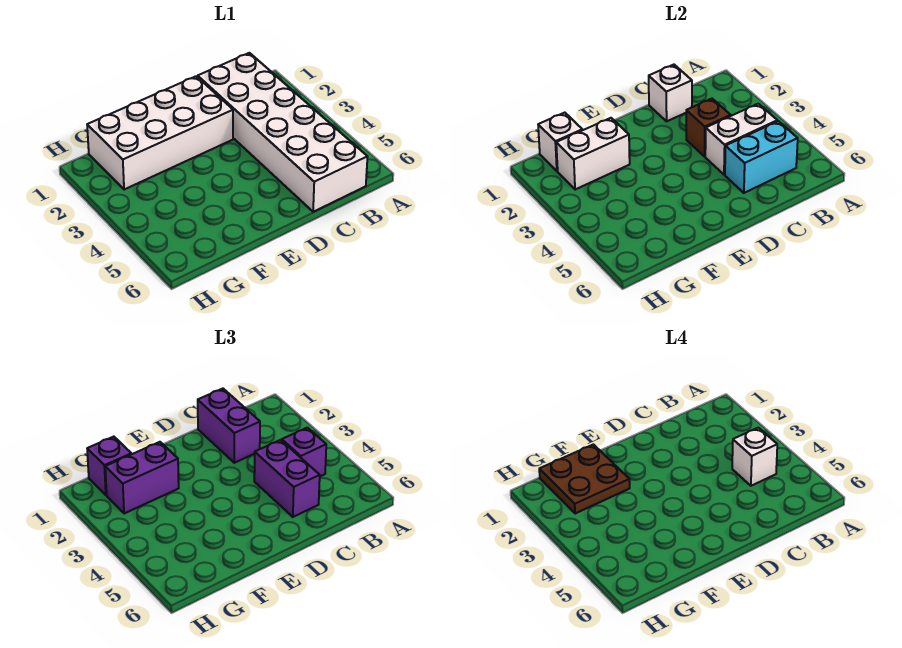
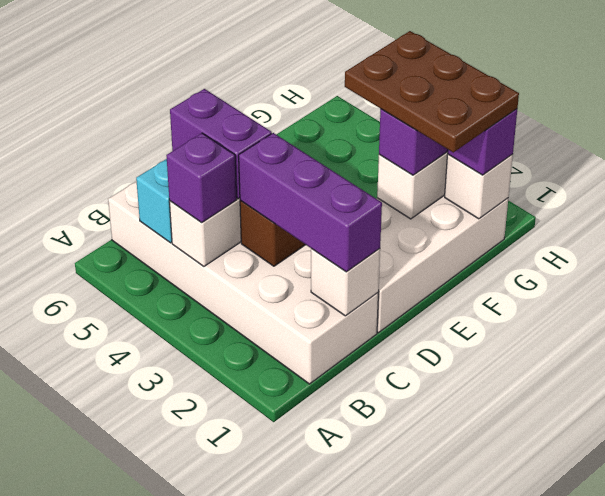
white brick B4 level 4 -> none
purple brick C1:C2 level 3 -> purple brick C1:C3 level 3
brown plate F1:G2 level 4 -> brown plate F1:G3 level 4

